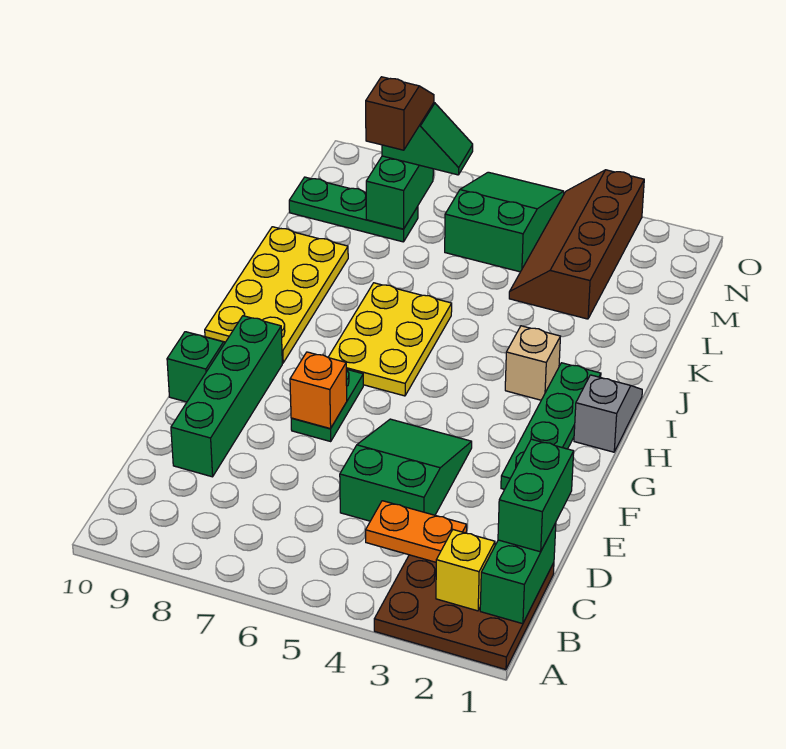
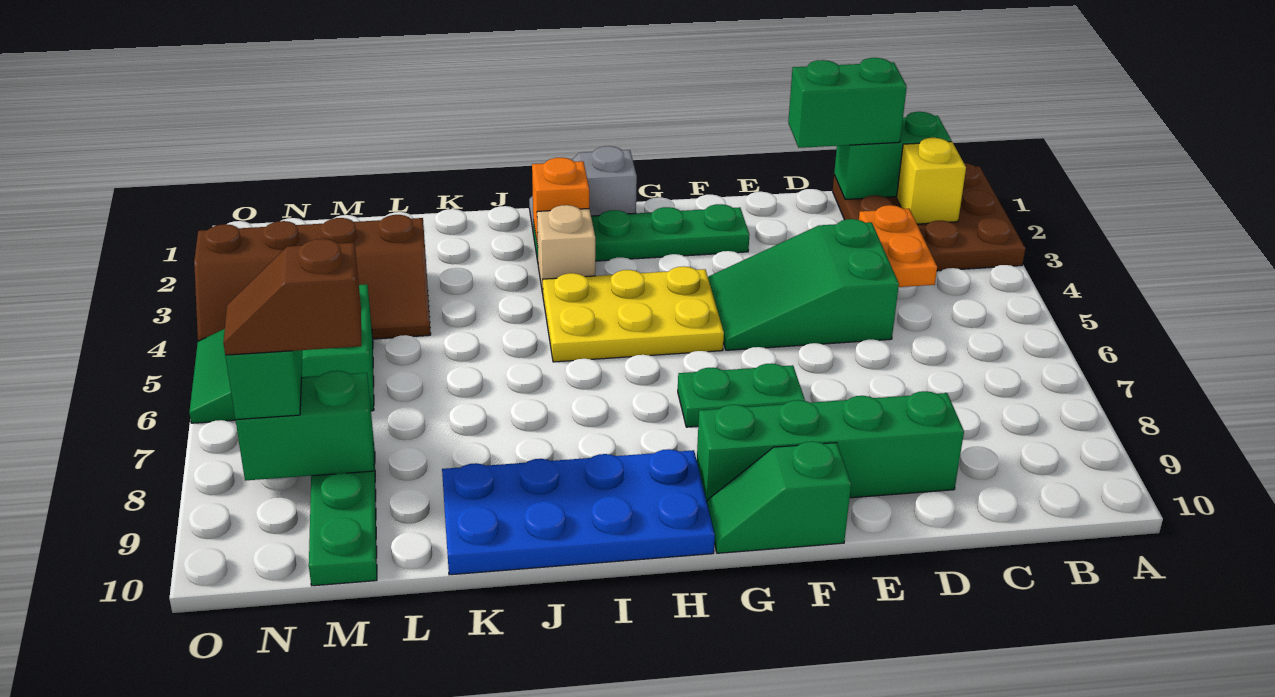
orange brick F7 level 2 -> orange brick I2 level 2
yellow plate H6:J7 level 1 -> yellow plate G4:I5 level 1
yellow plate H9:K10 level 1 -> blue plate H9:K10 level 1

